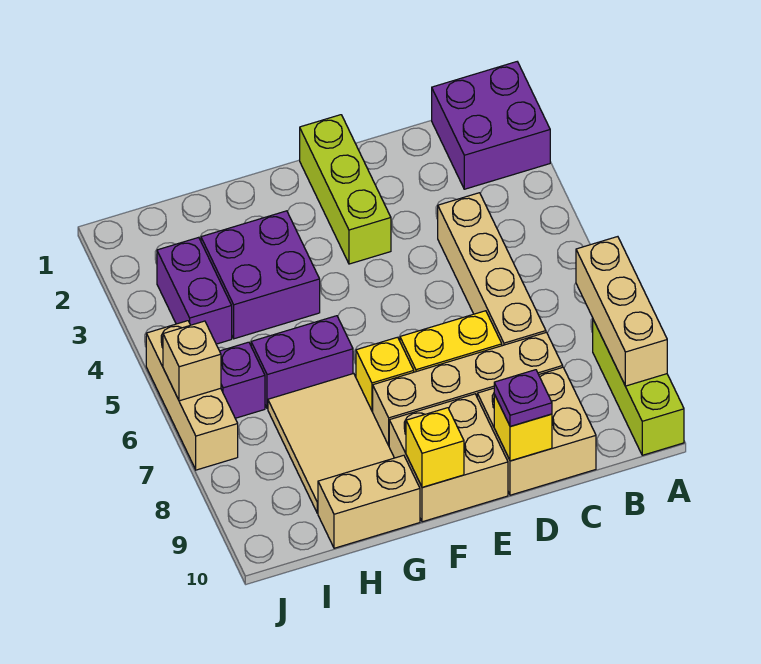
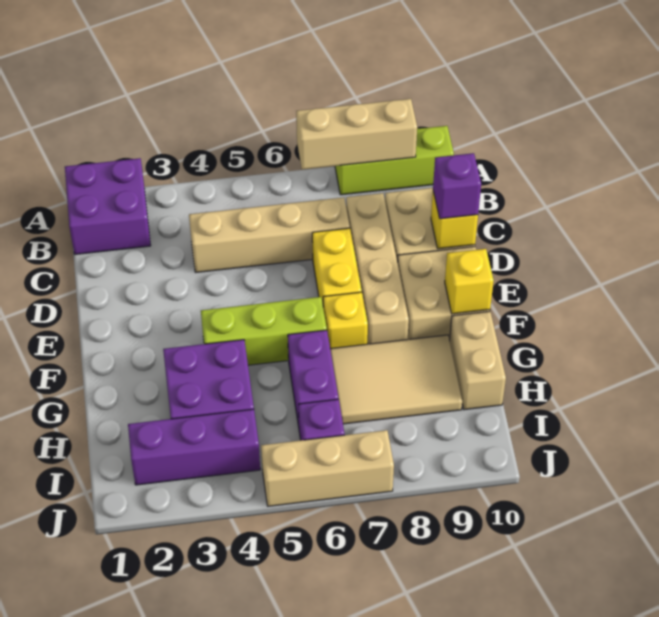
purple plate D10 level 3 -> purple brick D10 level 3
lime brick E1:E3 level 1 -> lime brick F4:F6 level 1
purple brick I3:I4 level 1 -> purple brick I2:I4 level 1
tan brick J6 level 2 -> none

